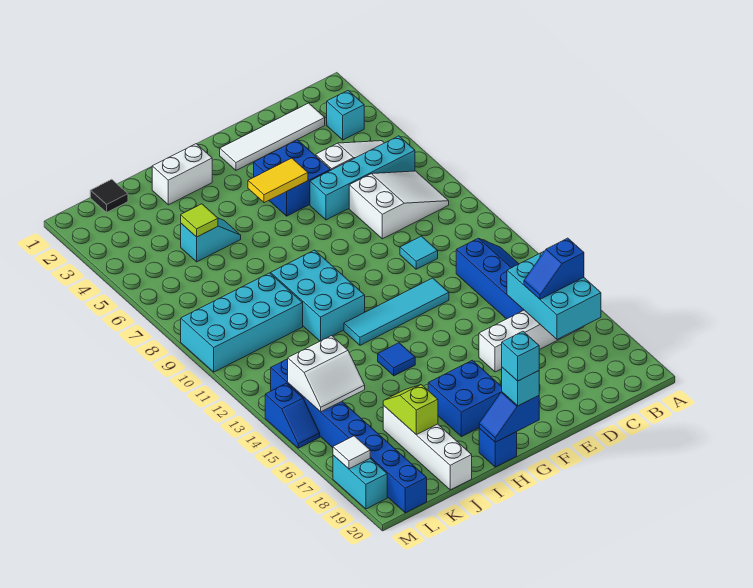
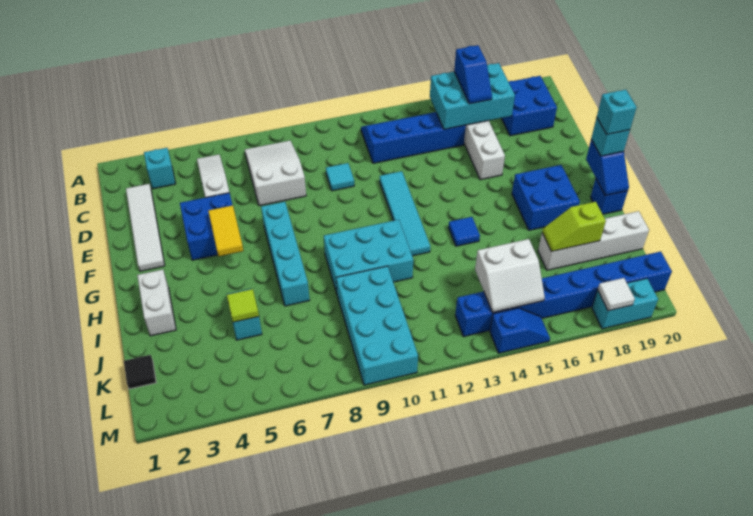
cyan brick B6:E6 level 1 -> cyan brick F7:I7 level 1
none -> blue brick B18:C19 level 1
white slope K14:L15 level 2 top 14 -> white slope K14:L15 level 2 top K

